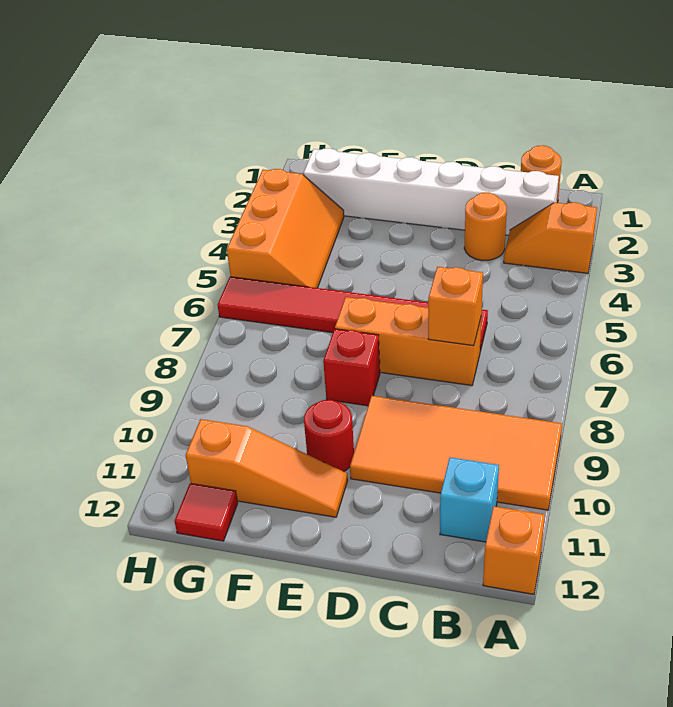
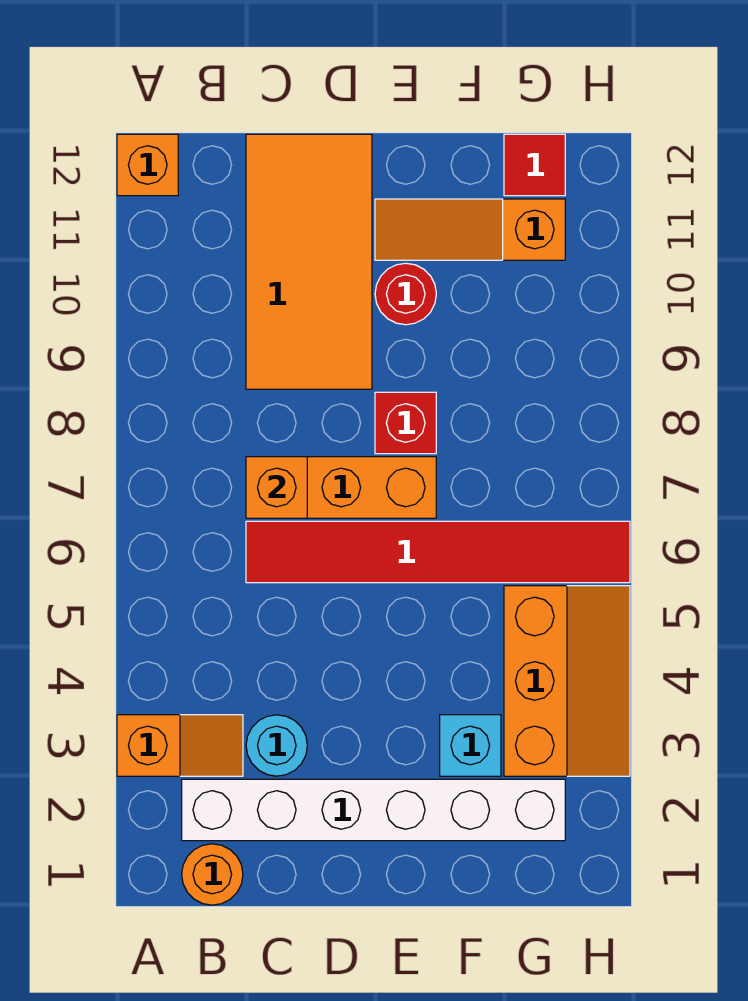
orange tile A9:D10 level 1 -> orange tile C9:D12 level 1
cyan brick B11 level 1 -> cyan brick F3 level 1
orange round brick C3 level 1 -> cyan round brick C3 level 1
orange slope G3:H5 level 1 top H -> orange slope G3:H5 level 1 top G

